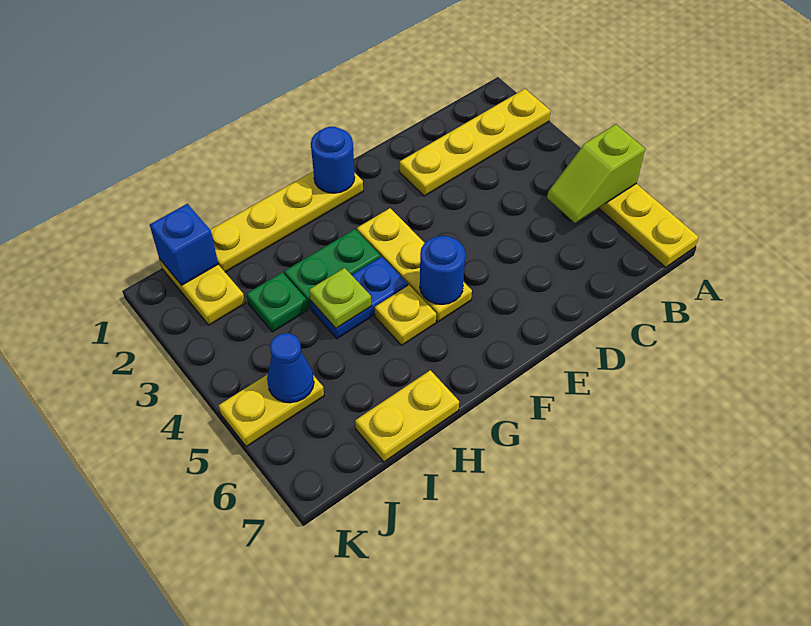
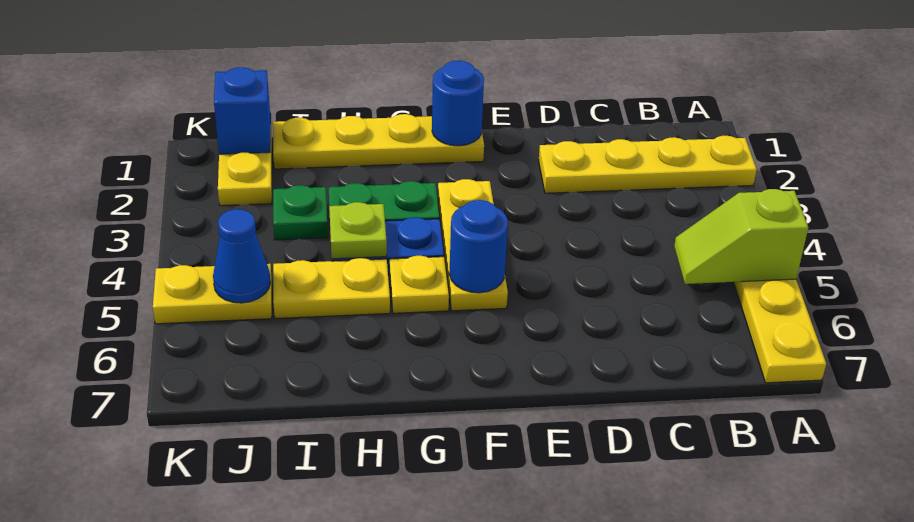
yellow plate H7:I7 level 1 -> yellow plate H5:I5 level 1

